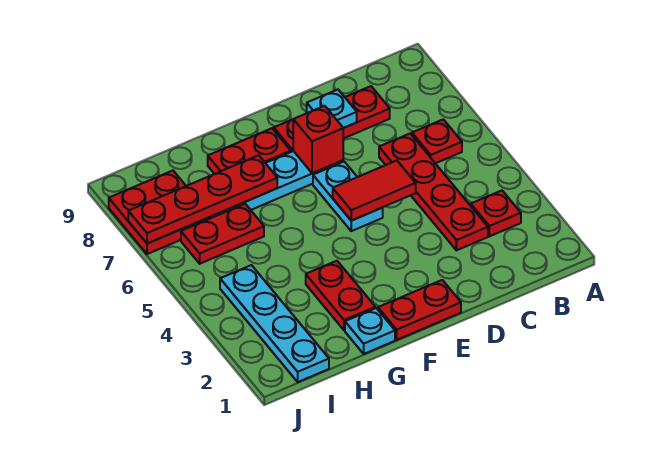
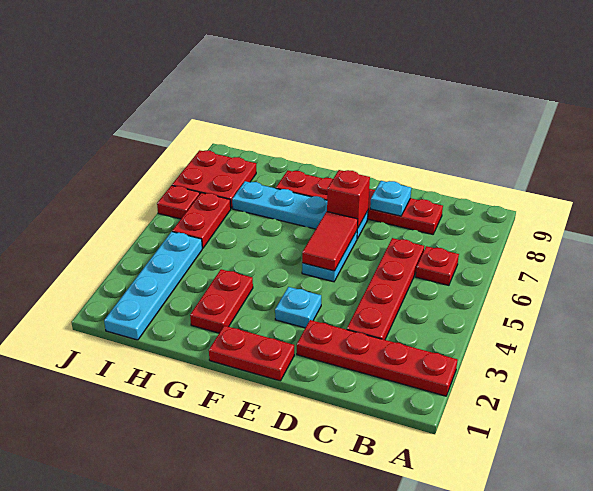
red plate B3 level 1 -> red plate J6 level 1
red tile D5:E5 level 2 -> red tile E5:E6 level 2
cyan plate G1 level 1 -> cyan plate E3 level 1
red plate G7:J7 level 2 -> red plate A2:D2 level 1
red plate H6:I6 level 1 -> red plate I5:I6 level 1

